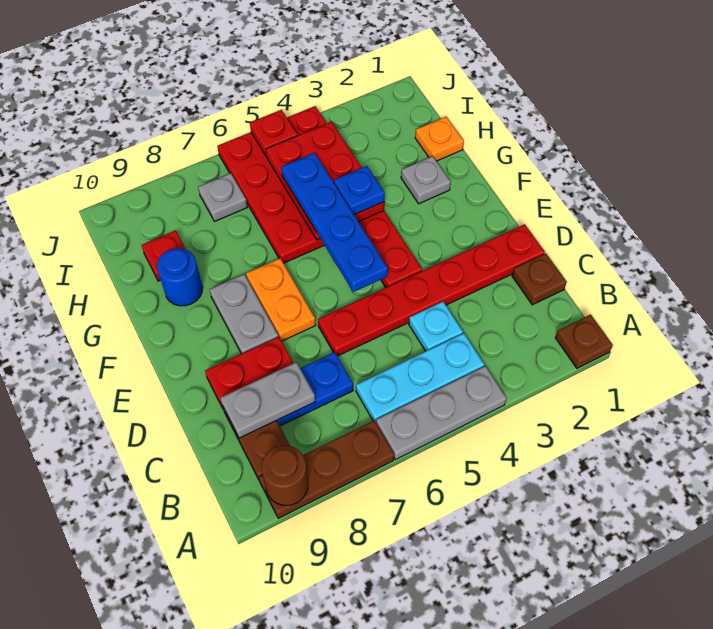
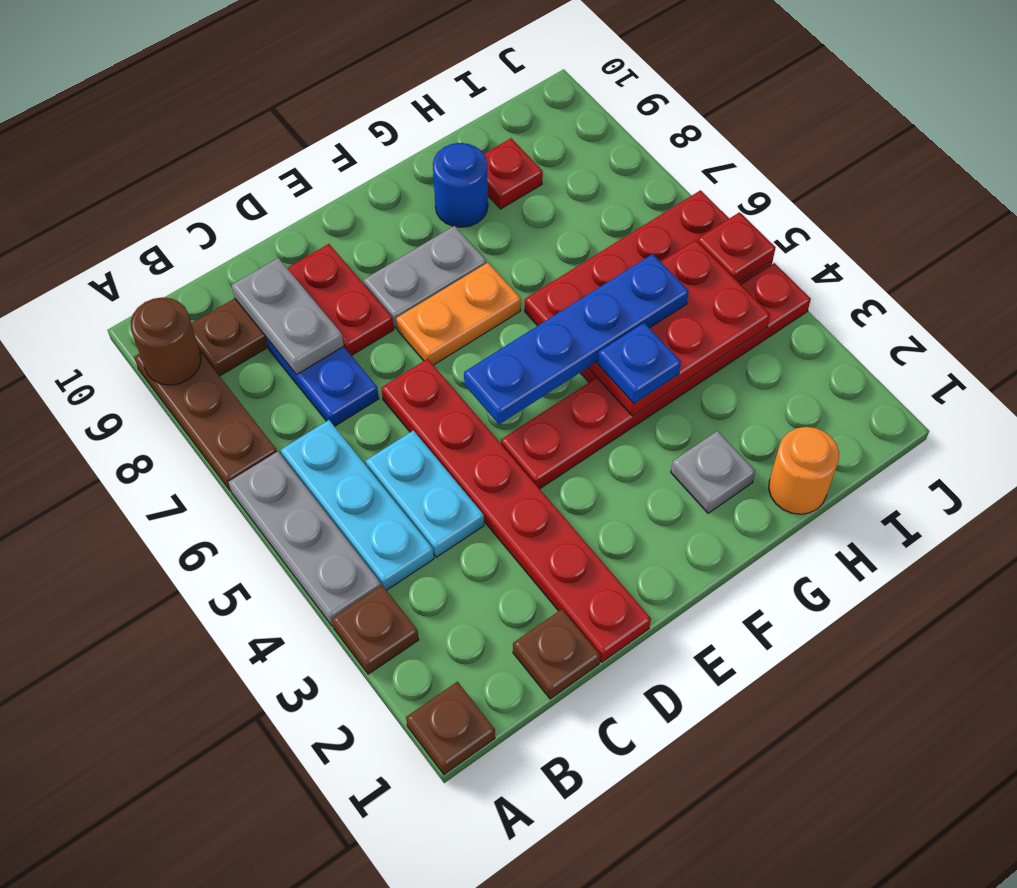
none -> brown plate A3 level 1
cyan plate C4 level 1 -> cyan plate C4:C5 level 1
orange plate H1 level 1 -> orange round brick H1 level 1
grey plate I7 level 1 -> none

